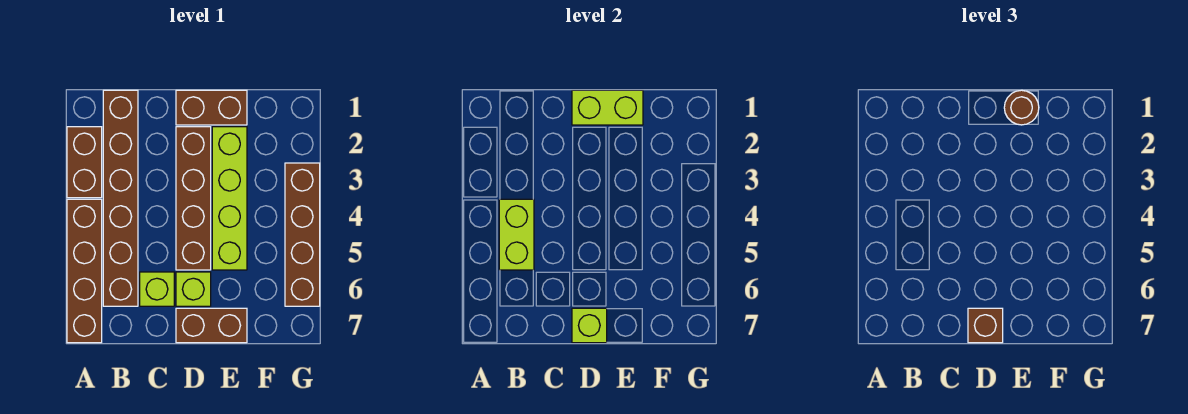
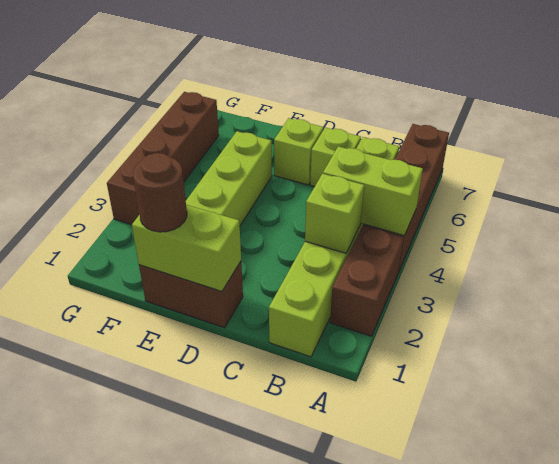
brown brick B1:B6 level 1 -> lime brick B1:B6 level 1
lime brick B4:B5 level 2 -> lime brick A4:B4 level 2
brown brick D2:D5 level 1 -> none
brown brick D7:E7 level 1 -> none
lime brick D7 level 2 -> lime brick B3 level 2
brown brick D7 level 3 -> none

